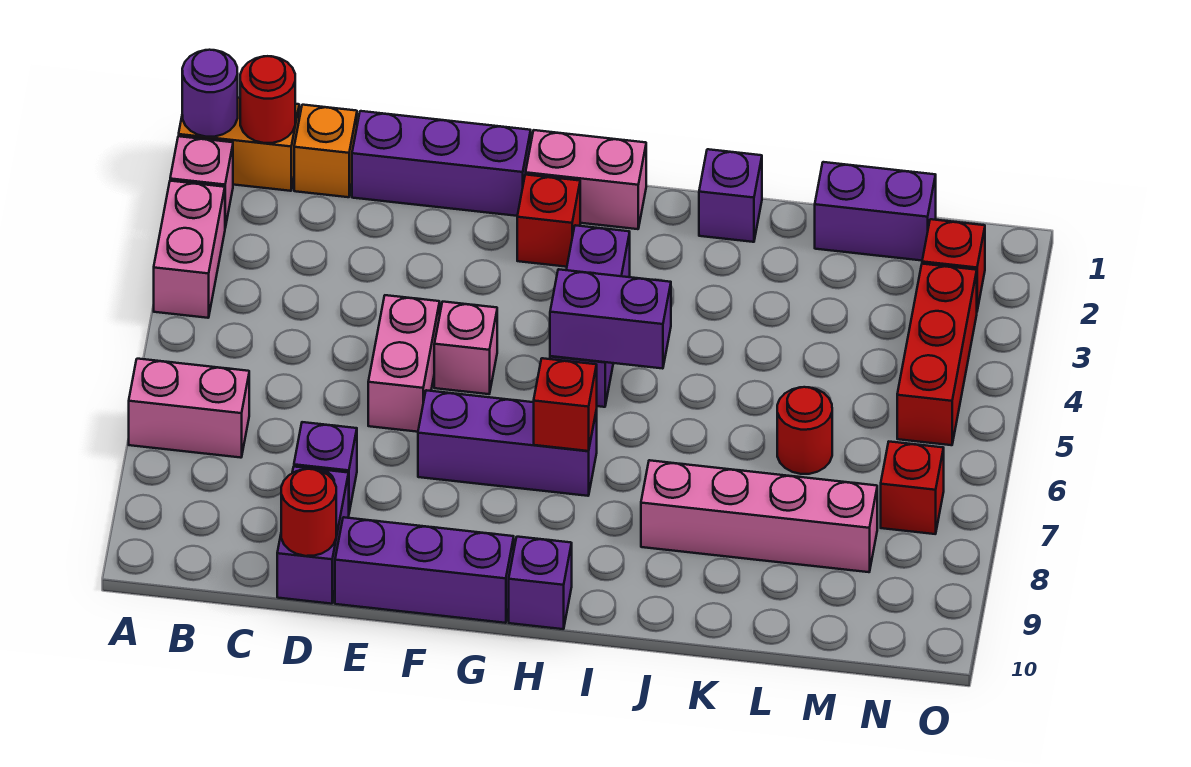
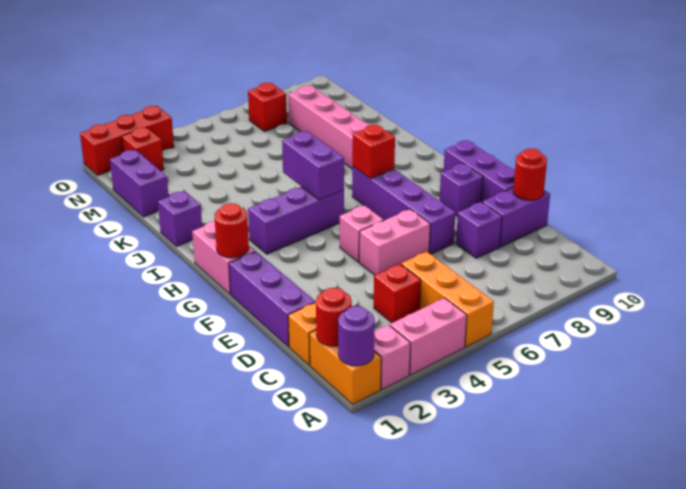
none -> orange brick A5:C5 level 1
pink brick A7:B7 level 1 -> none
purple brick F7:H7 level 1 -> purple brick E7:H7 level 1
red brick G2 level 1 -> red brick C4 level 1
purple brick H10 level 1 -> purple brick F9 level 1
red round brick L6 level 1 -> red round brick G1 level 2
red brick N3:N5 level 1 -> red brick O1:O3 level 1

